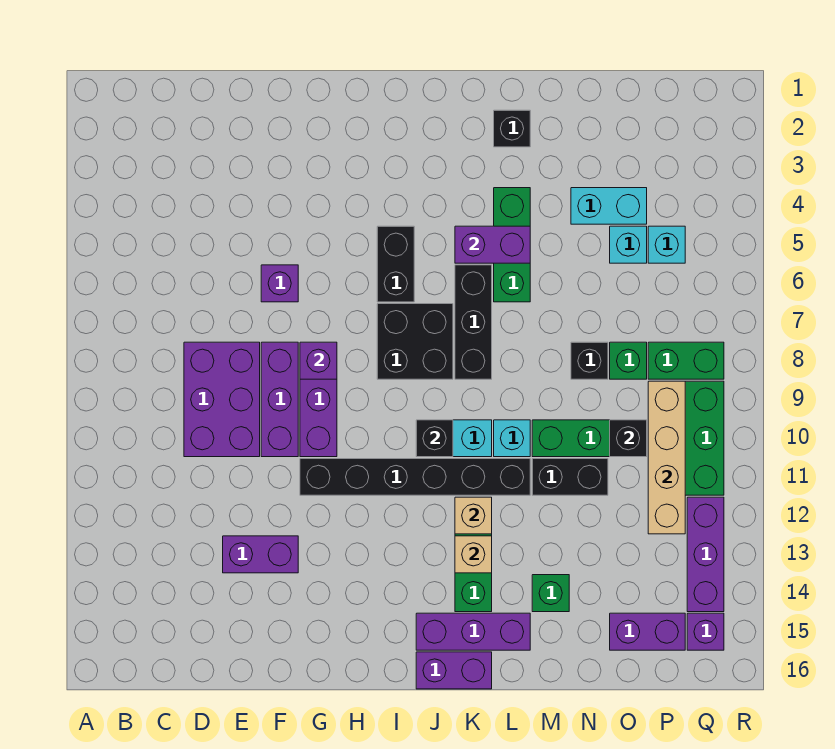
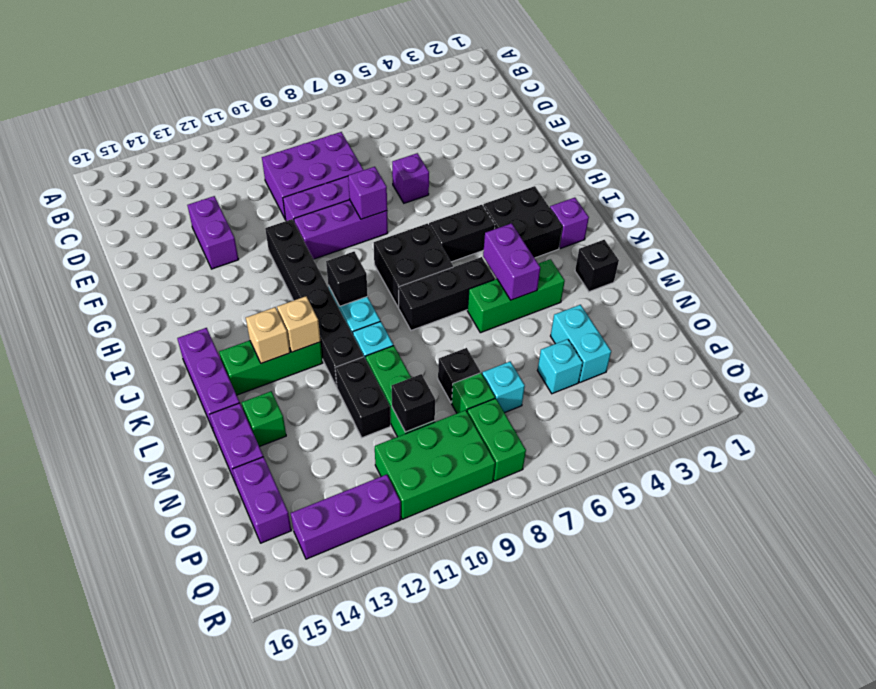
none -> black brick I3:J4 level 1
purple brick J16:K16 level 1 -> purple brick M15:N15 level 1
cyan brick P5 level 1 -> cyan brick O7 level 1
tan brick P9:P12 level 2 -> none
purple brick Q15 level 1 -> purple brick J2 level 1

